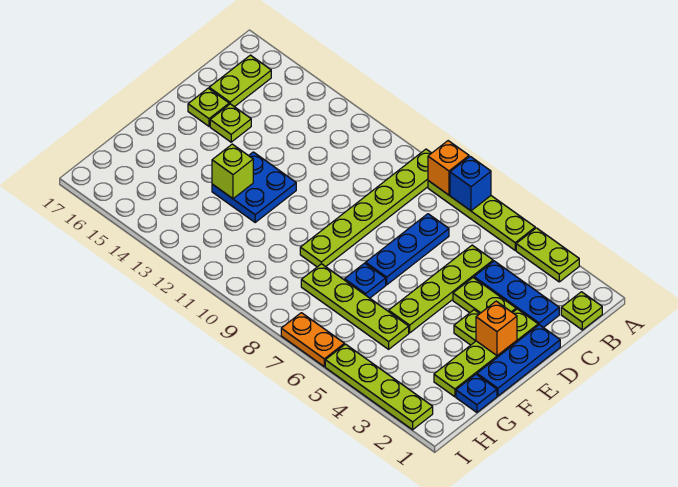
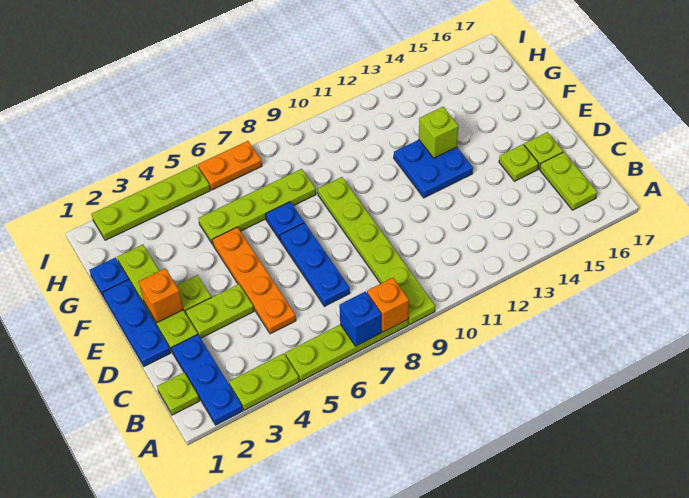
blue plate C2:C4 level 1 -> blue plate A2:C2 level 1
lime plate C5:F5 level 1 -> orange plate C5:F5 level 1

